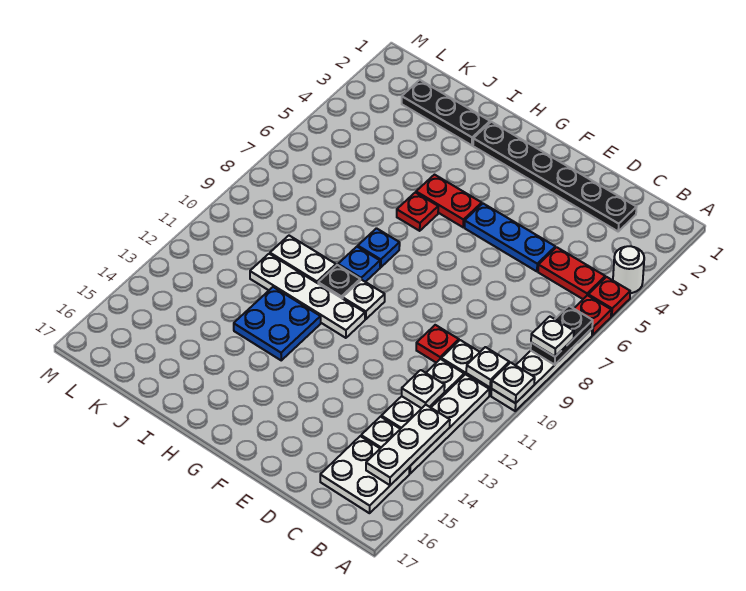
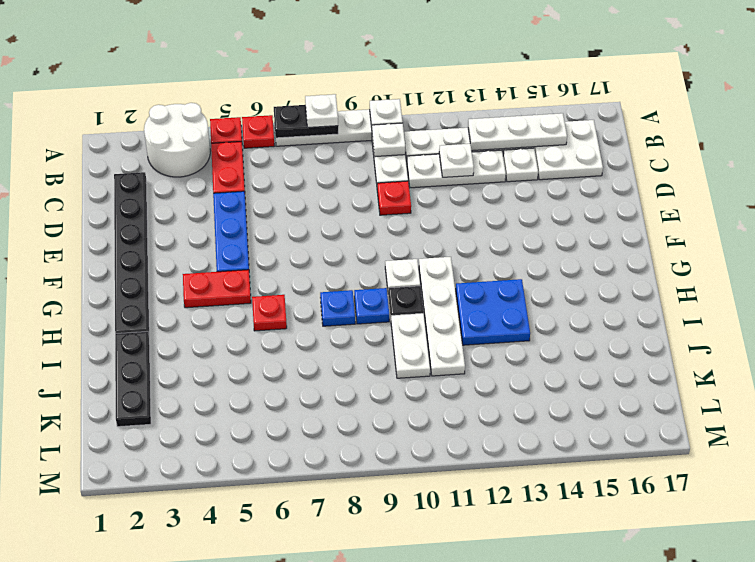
white round brick A4 level 1 -> white round brick A3:B4 level 1
red plate G5:H5 level 1 -> red plate G4:G5 level 1

